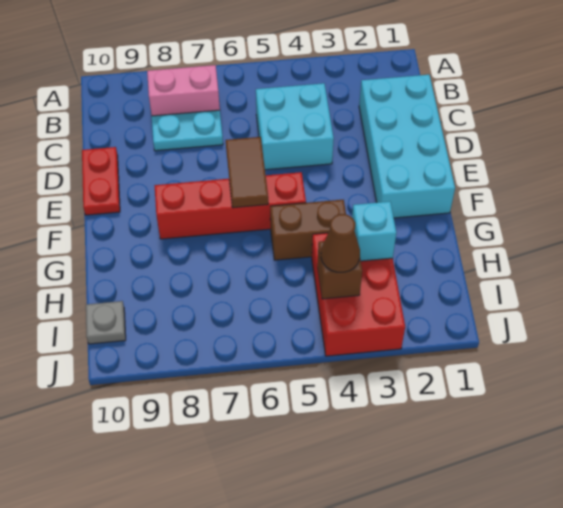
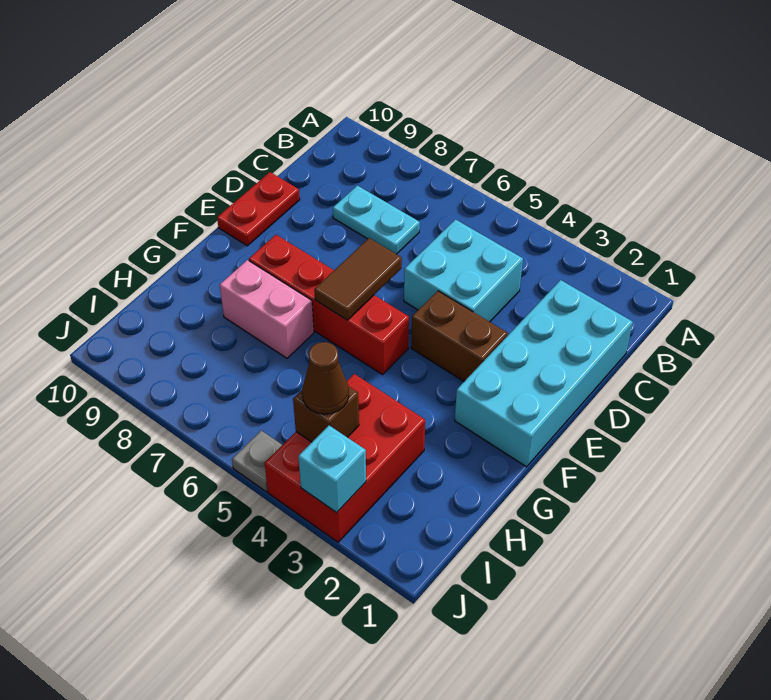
pink brick B7:B8 level 1 -> pink brick G7:G8 level 1
brown brick G4:G5 level 1 -> brown brick E3:E4 level 1
cyan brick H3 level 2 -> cyan brick J3 level 2
grey plate I10 level 1 -> grey plate J5 level 1

